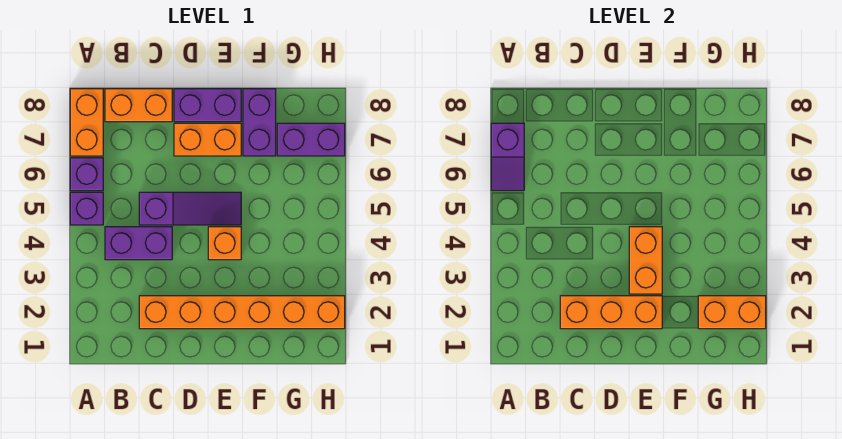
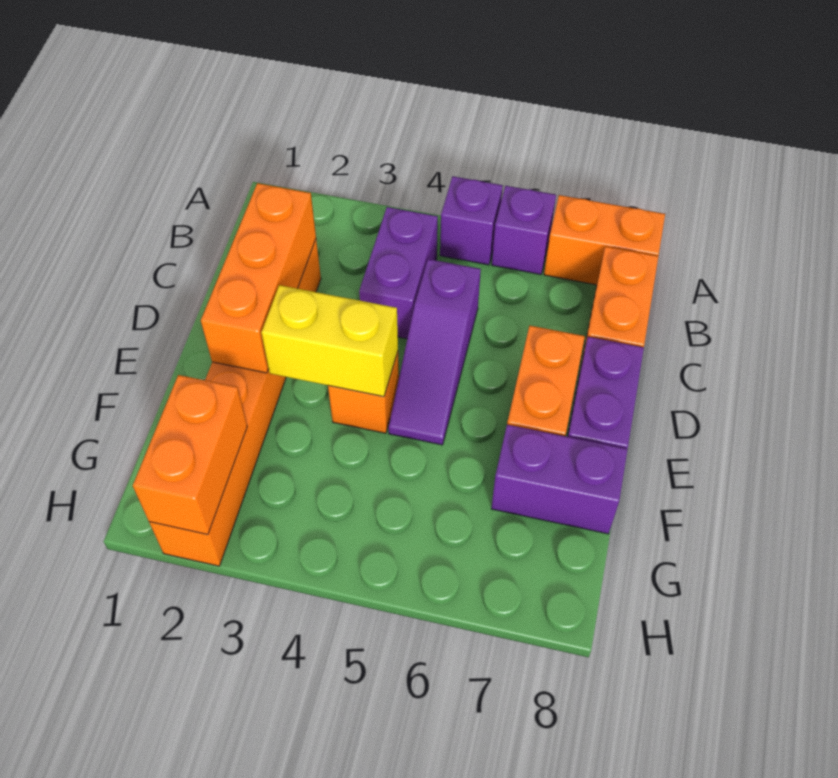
purple slope A6:A7 level 2 top 7 -> none
orange brick E3:E4 level 2 -> yellow brick E3:E4 level 2
purple brick G7:H7 level 1 -> none

